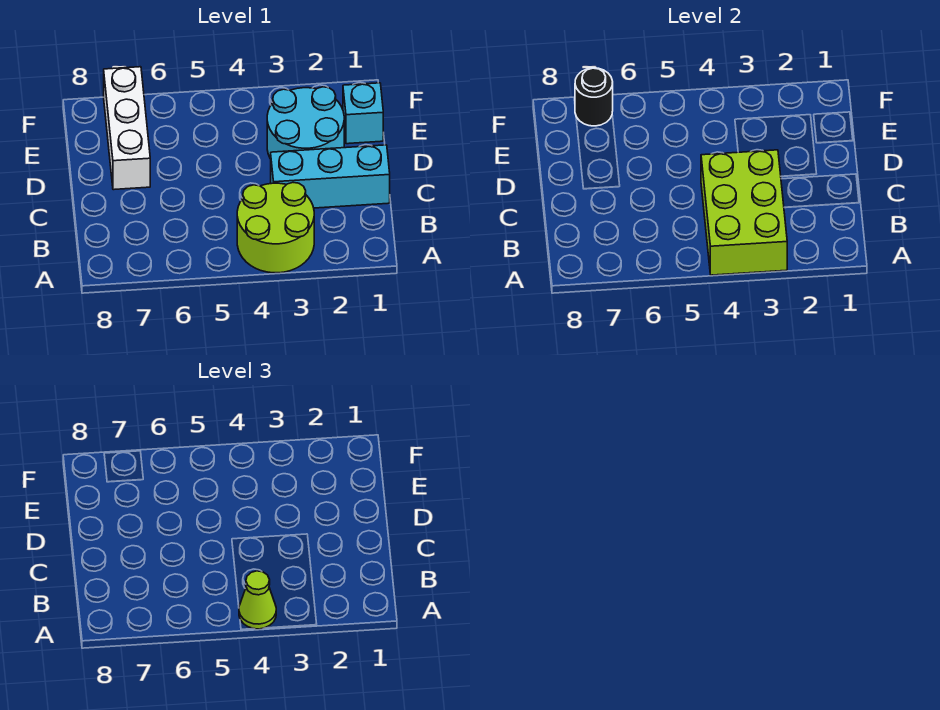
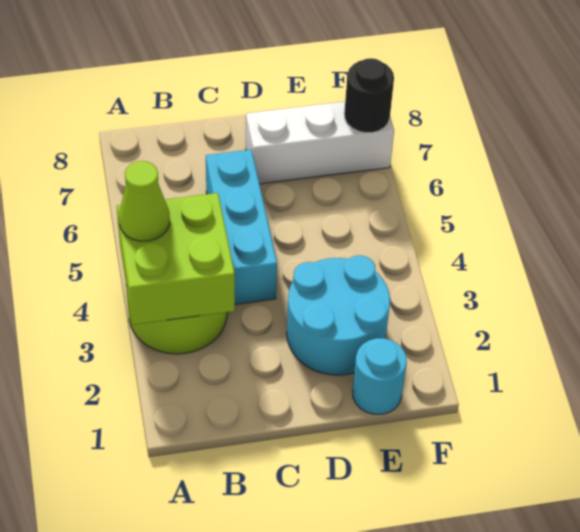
lime brick A3:C4 level 2 -> lime brick A3:B4 level 2
cyan brick C1:C3 level 1 -> cyan brick C4:C6 level 1
cyan brick E1 level 1 -> cyan round brick E1 level 1

